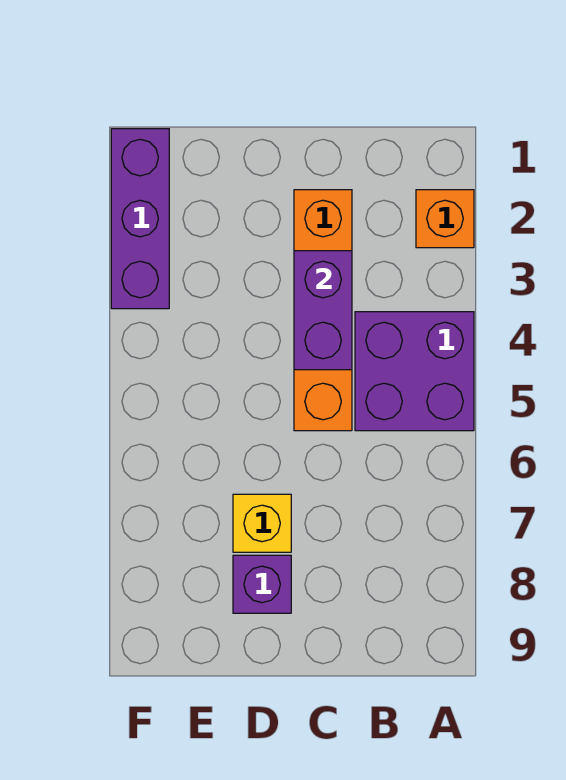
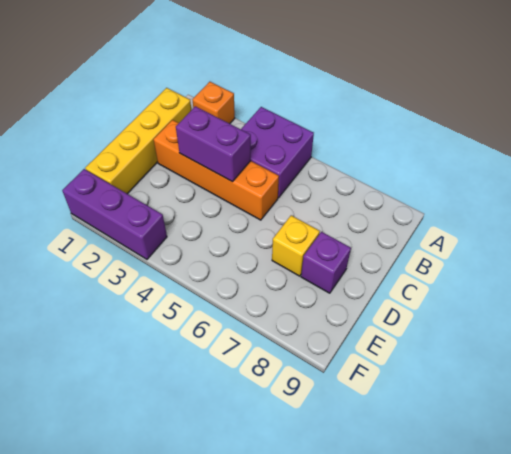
none -> yellow brick B1:E1 level 1

